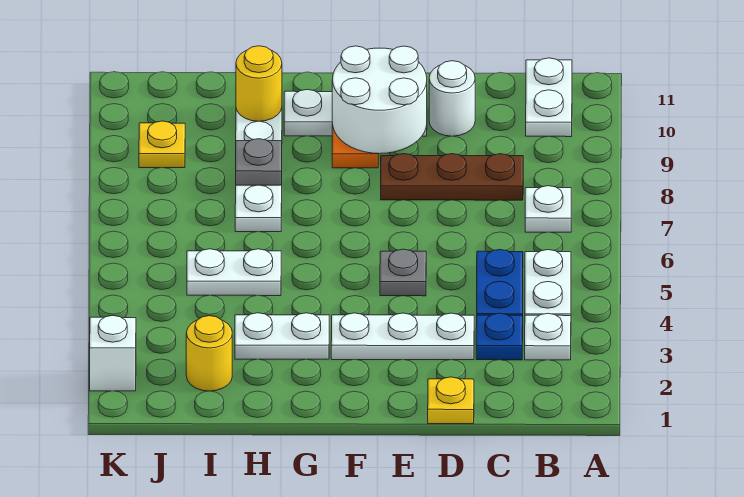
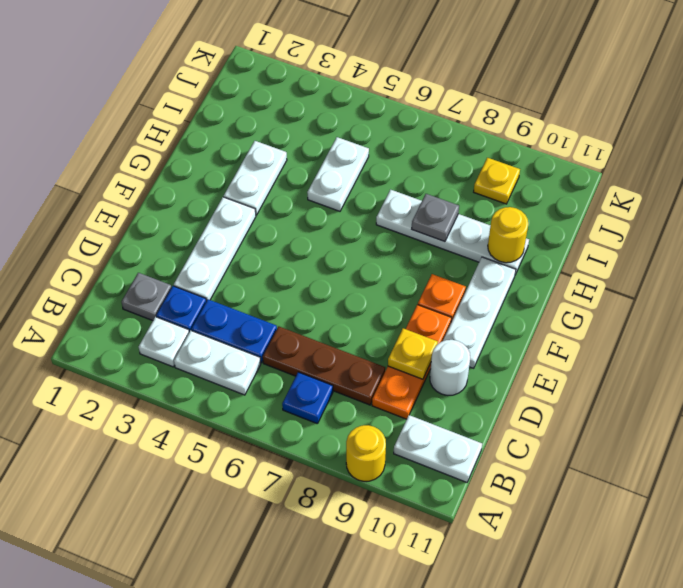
white plate B7 level 1 -> blue plate B7 level 1
brown plate C8:E8 level 1 -> brown plate C6:C8 level 1
none -> orange plate C9:E9 level 1
yellow plate D1 level 1 -> yellow plate D9 level 2
grey plate E5 level 1 -> grey plate C2 level 1
white round brick E9:F10 level 2 -> none
yellow round brick I2 level 1 -> yellow round brick A9 level 1
white brick K2 level 1 -> none

